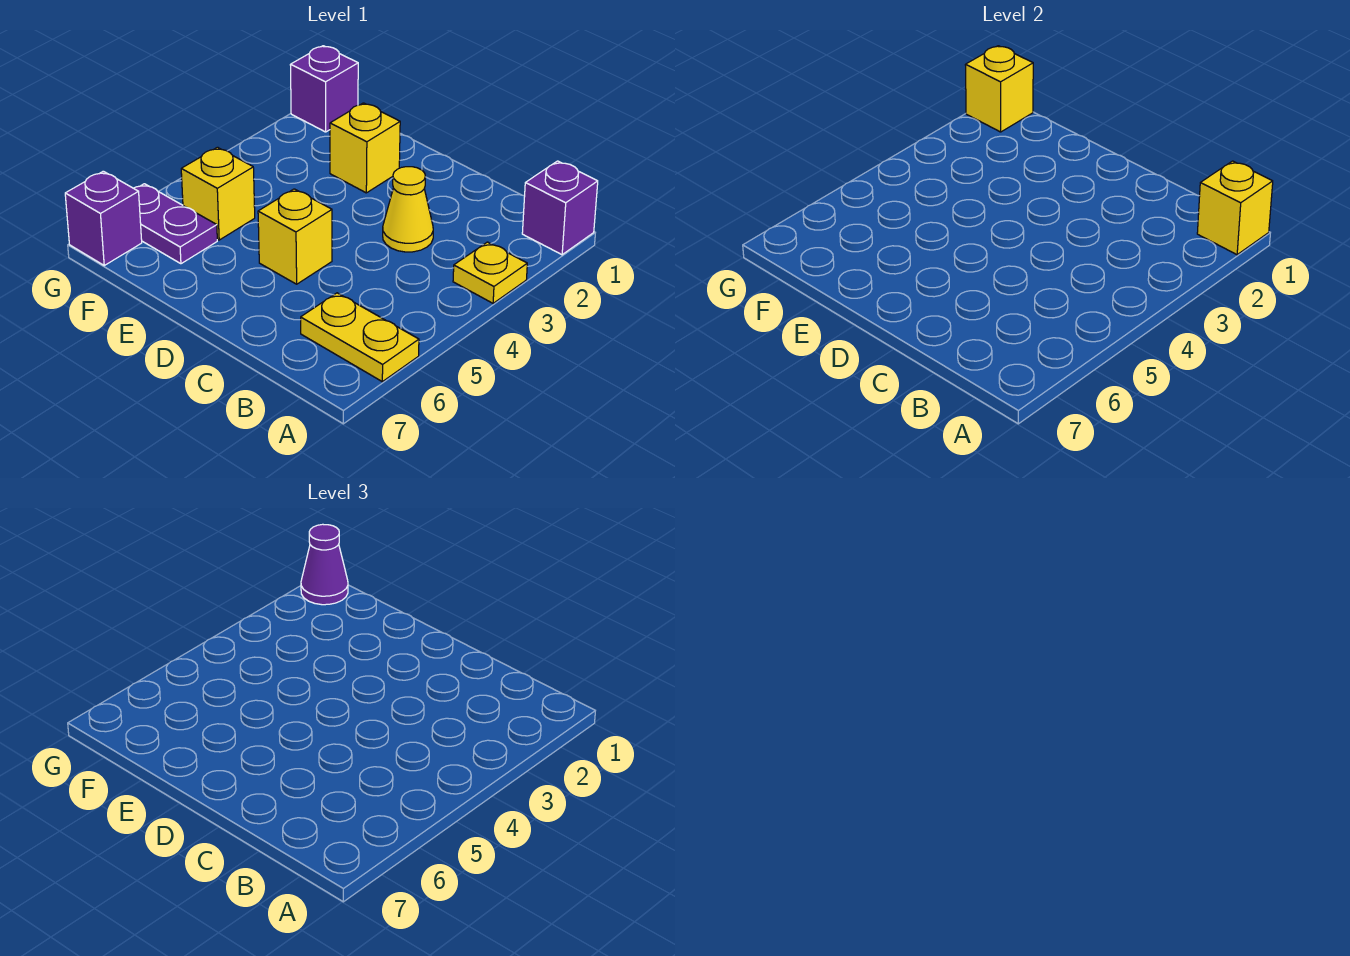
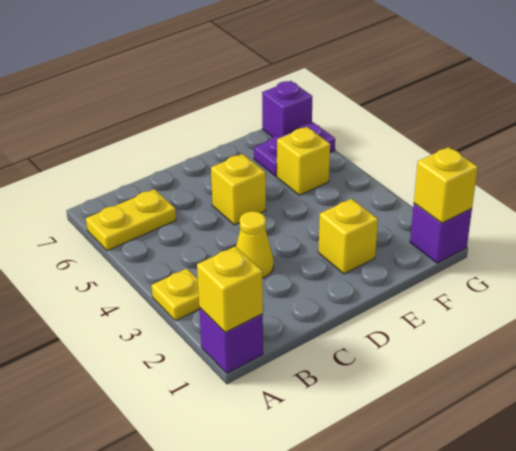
purple cone G1 level 3 -> none

